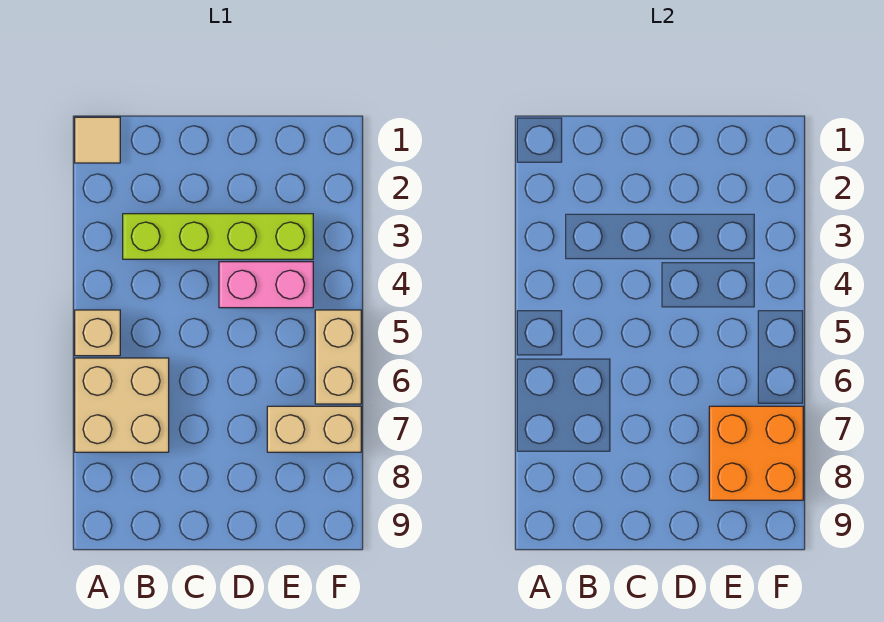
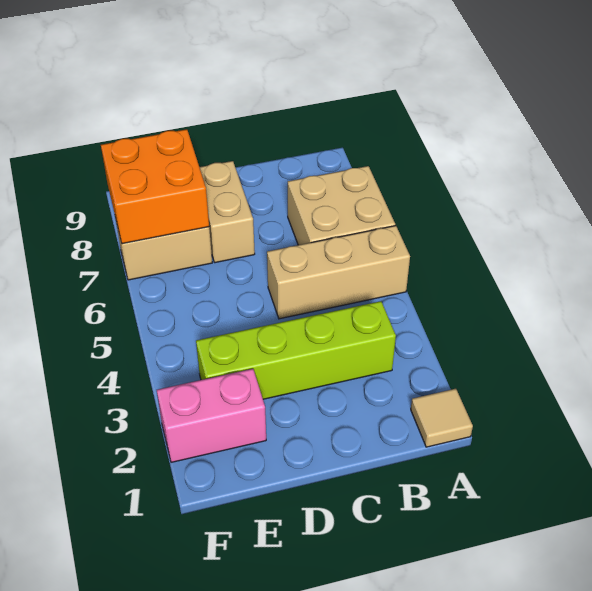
tan brick A5 level 1 -> tan brick A5:C5 level 1
pink brick D4:E4 level 1 -> pink brick E2:F2 level 1
tan brick F5:F6 level 1 -> tan brick D7:D8 level 1

